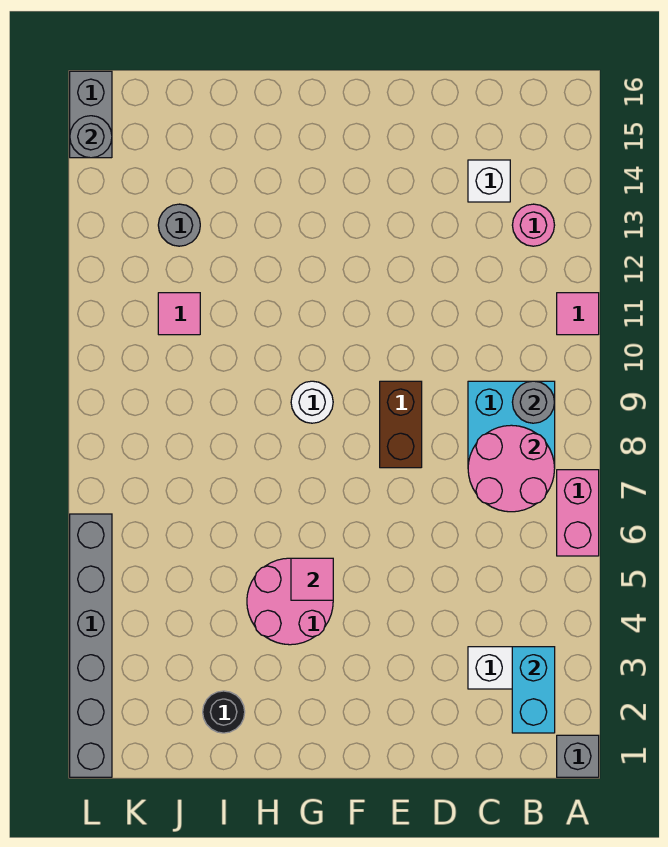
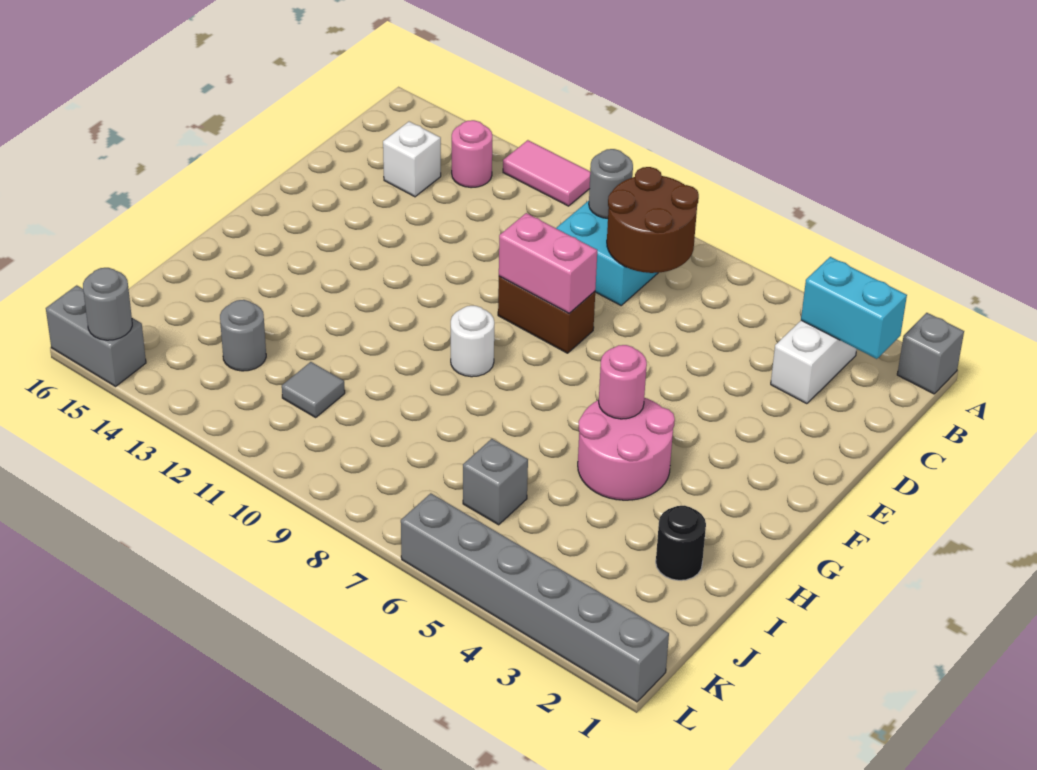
pink brick A6:A7 level 1 -> pink brick E8:E9 level 2
pink tile A11 level 1 -> pink tile A11:A12 level 1
pink round brick B7:C8 level 2 -> brown round brick B7:C8 level 2
pink tile G5 level 2 -> pink round brick G5 level 2
none -> grey brick J6 level 1
pink tile J11 level 1 -> grey tile J11 level 1

